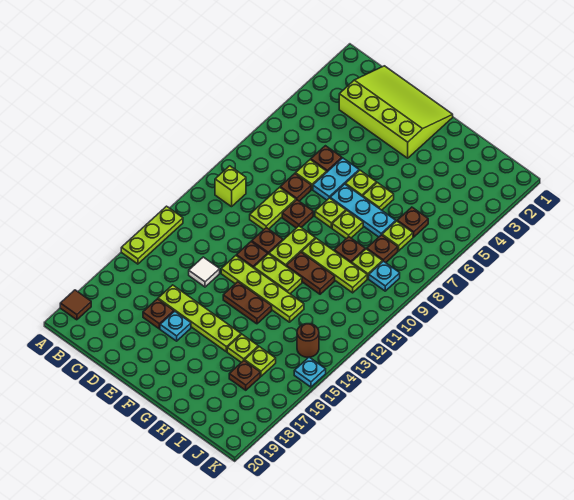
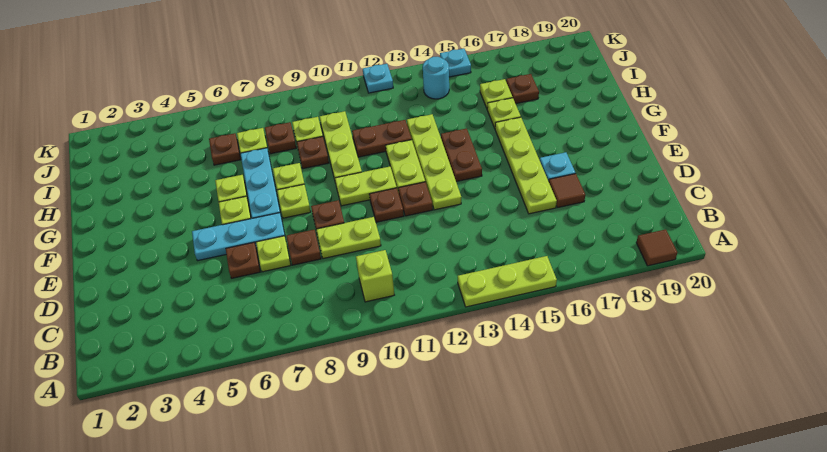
lime slope C1:F3 level 1 top 3 -> none
white tile D14 level 1 -> none
brown plate D17 level 1 -> brown tile D17 level 1
cyan plate E6:E7 level 1 -> cyan plate E5:E7 level 1
brown plate G11:H11 level 1 -> brown plate H11:H12 level 1
cyan plate J9 level 1 -> cyan plate K12 level 1
brown round brick J14 level 1 -> cyan round brick J14 level 1

